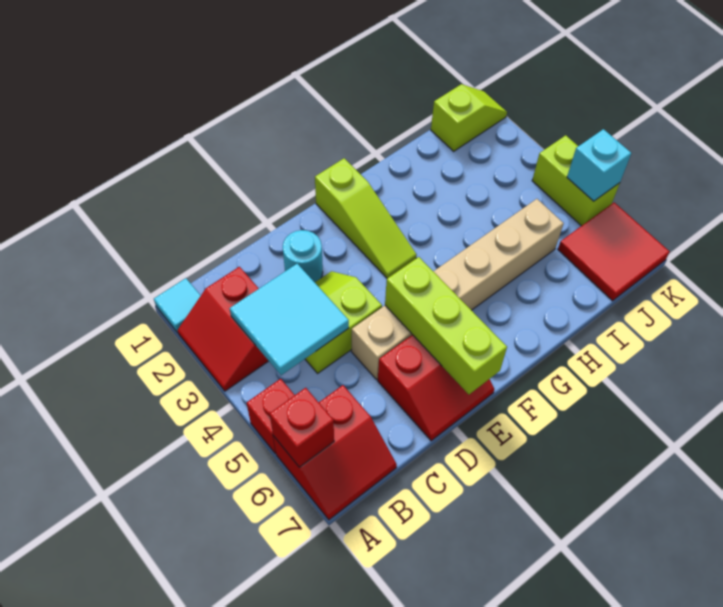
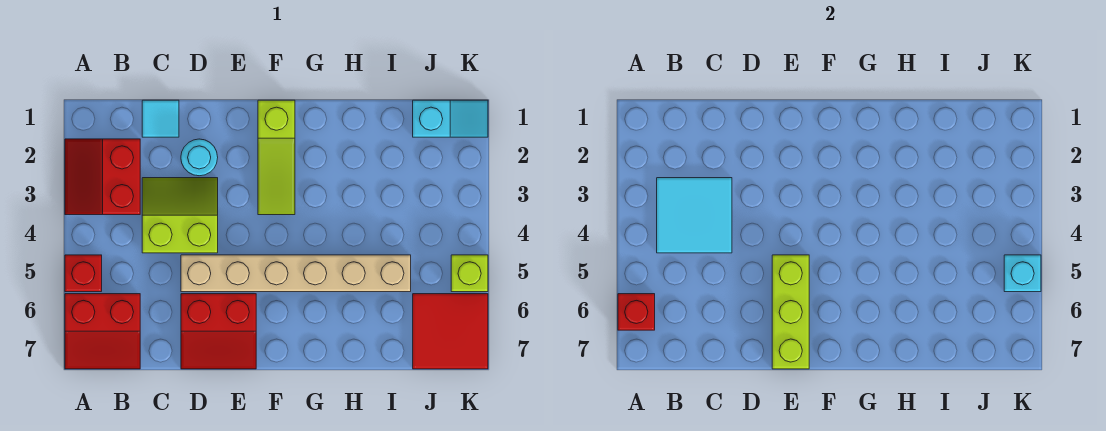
cyan tile A1 level 1 -> cyan tile C1 level 1
lime slope J1:K1 level 1 top J -> cyan slope J1:K1 level 1 top J
lime brick K4:K5 level 1 -> lime brick K5 level 1

